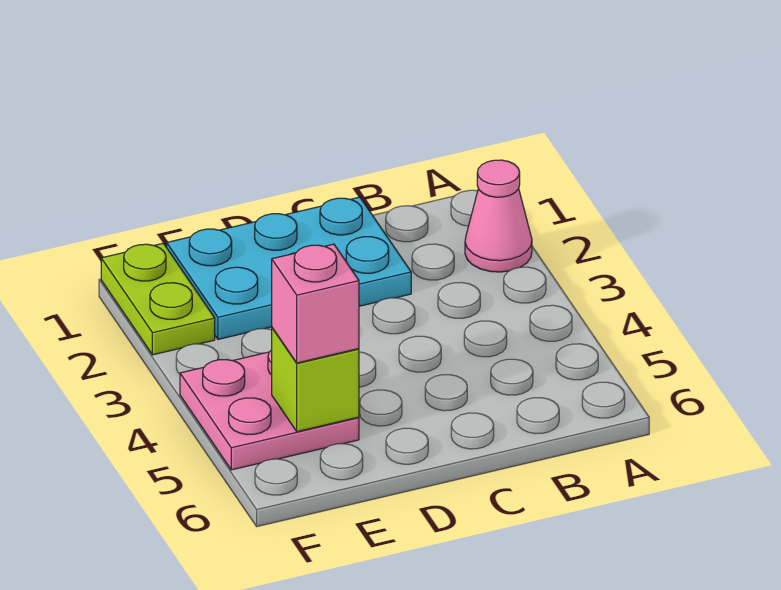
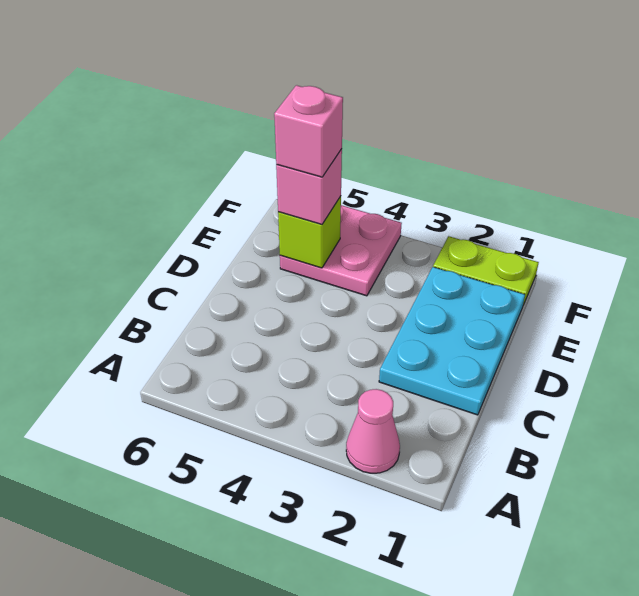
none -> pink brick E5 level 4

